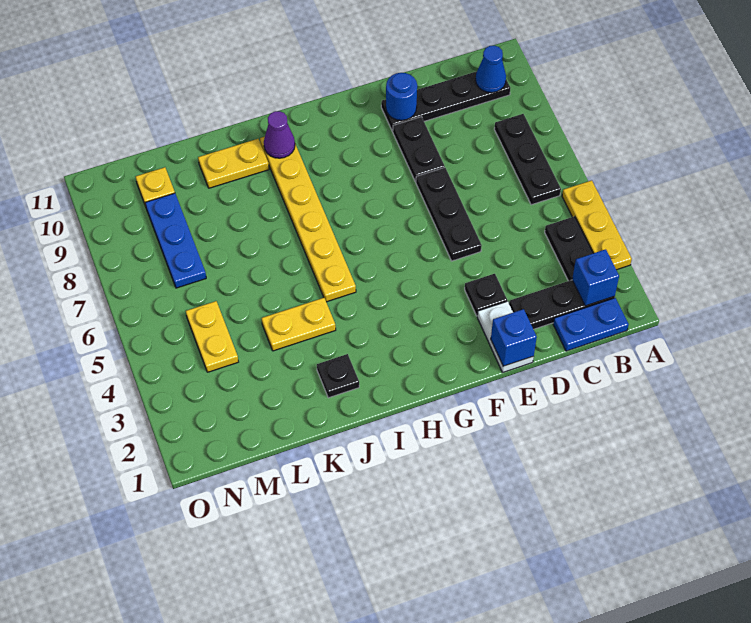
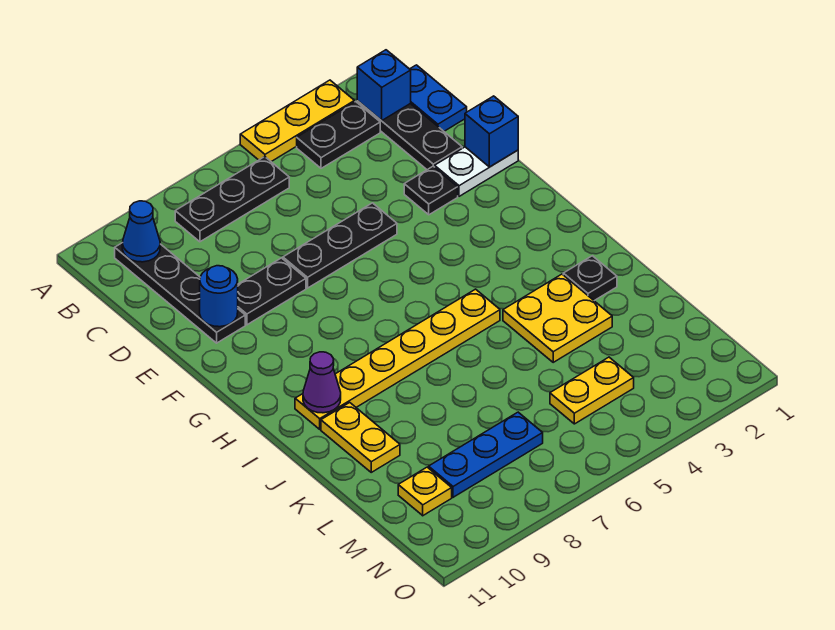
yellow plate J4:K4 level 1 -> yellow plate J3:K4 level 1

